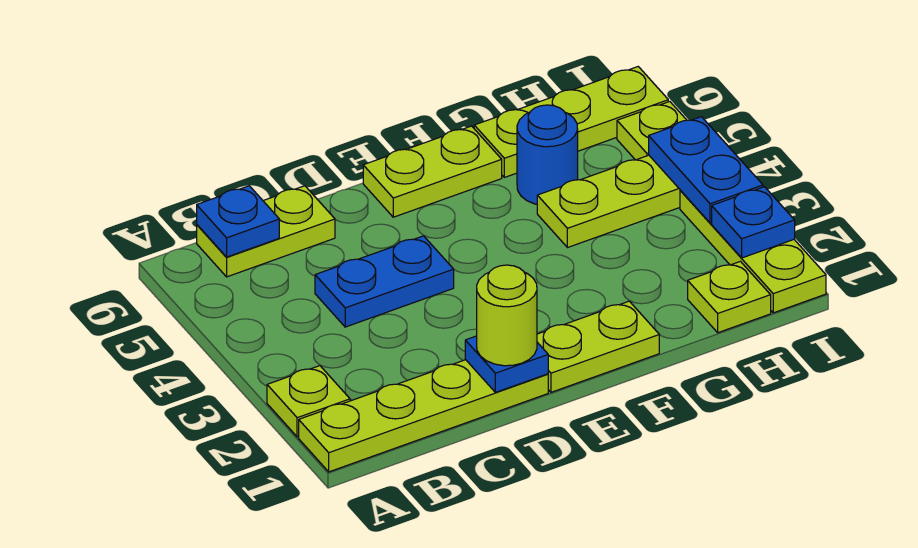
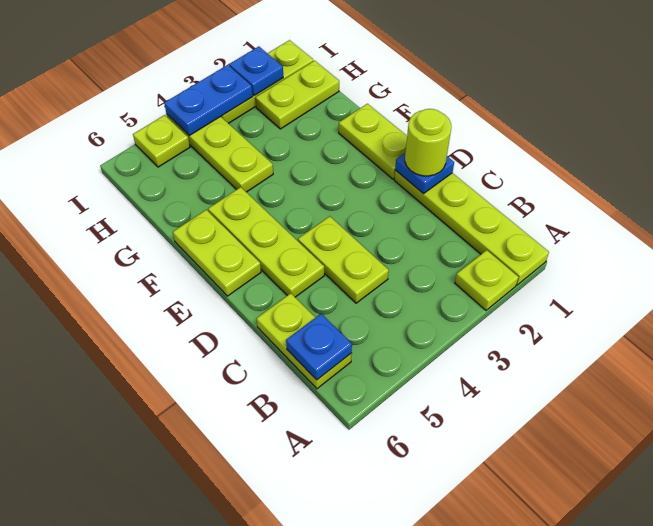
blue plate C4:D4 level 1 -> lime plate C4:D4 level 1
blue round brick G5 level 1 -> none
lime plate G6:I6 level 1 -> lime plate D5:F5 level 1
lime plate H1 level 1 -> lime plate H1:H2 level 1

